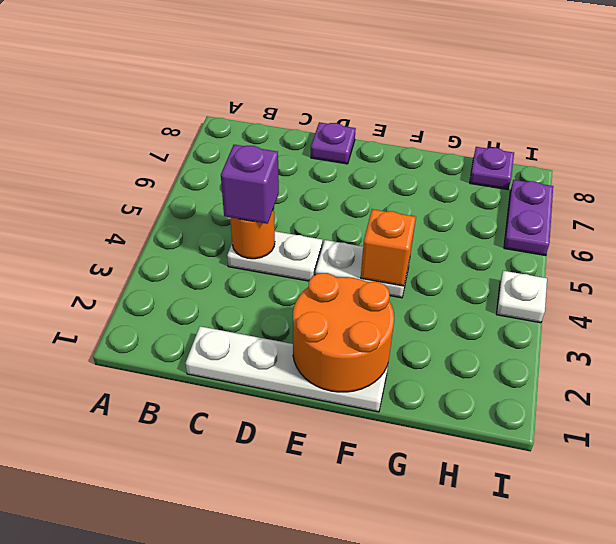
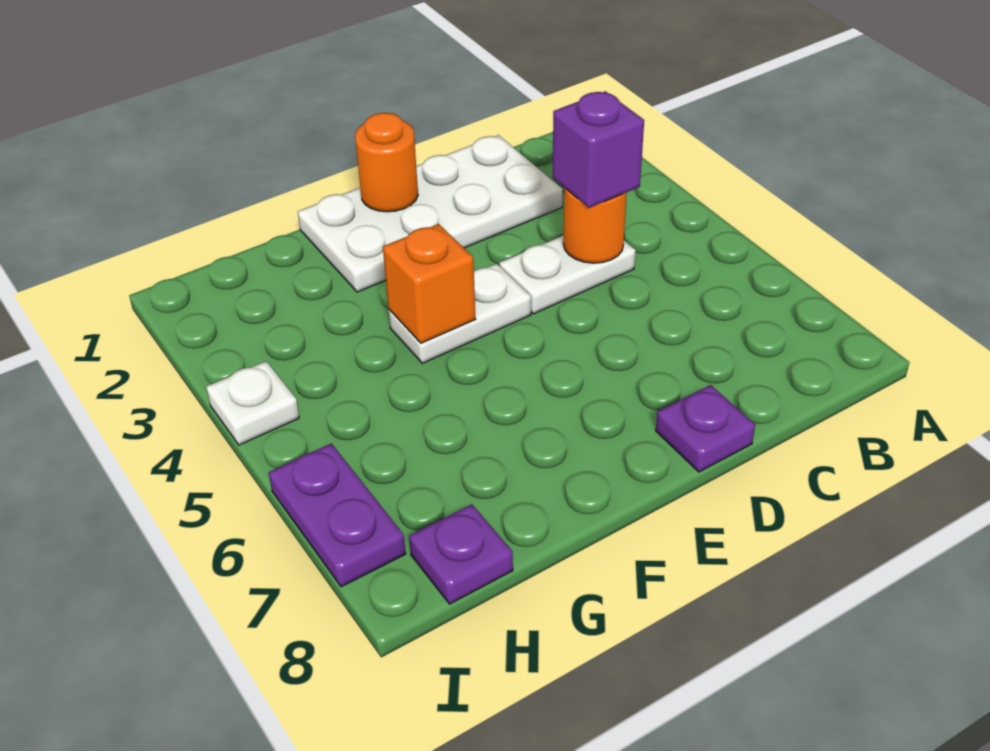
white plate C1:F1 level 1 -> white plate C1:F2 level 1
orange round brick E1:F2 level 2 -> orange round brick E1 level 2

